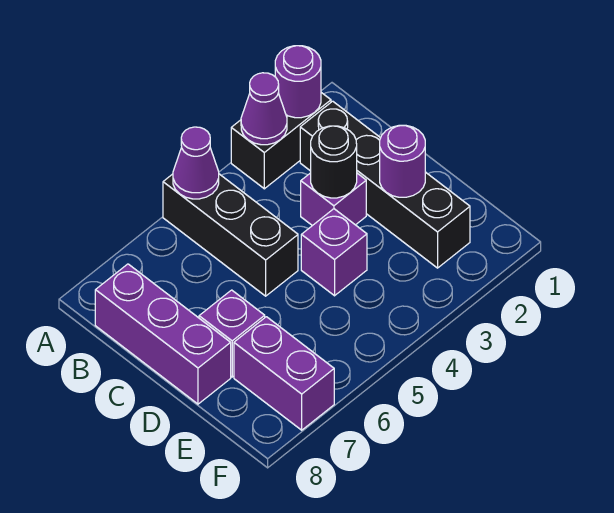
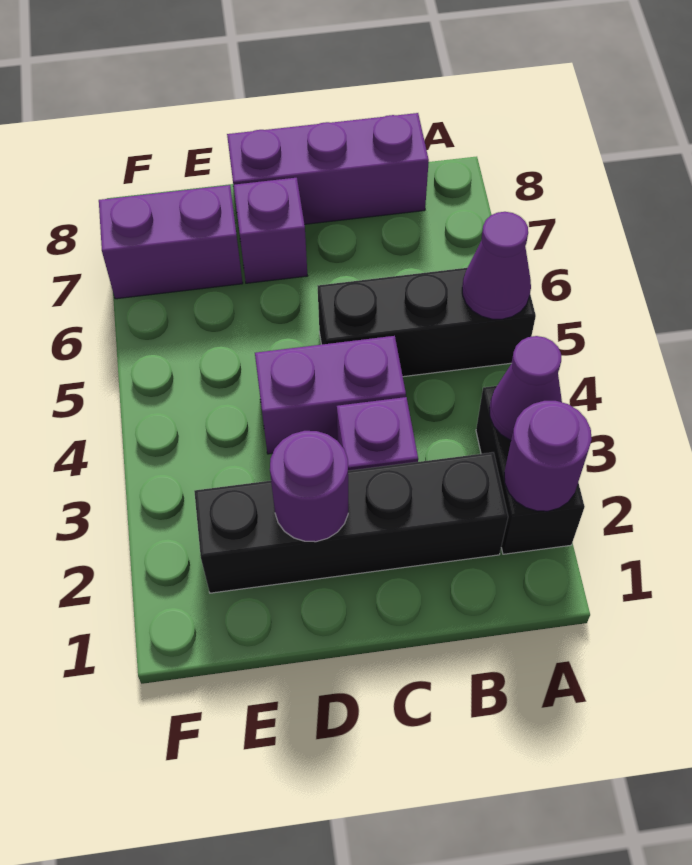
black round brick C3 level 2 -> none
purple brick D4 level 1 -> purple brick C4:D4 level 1

